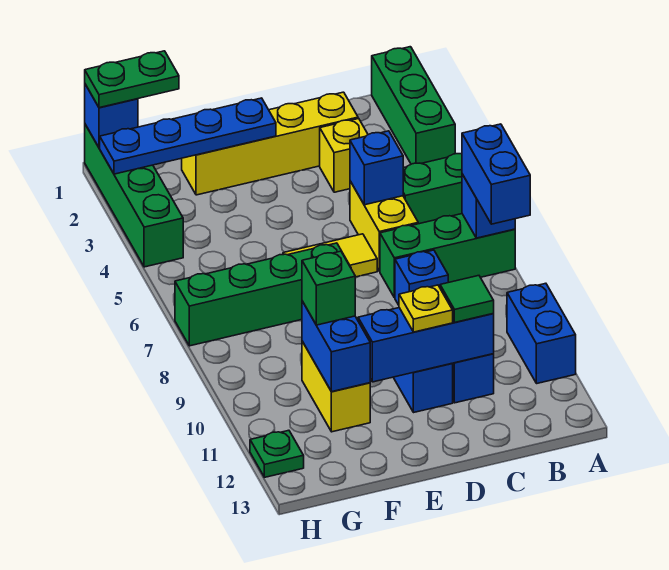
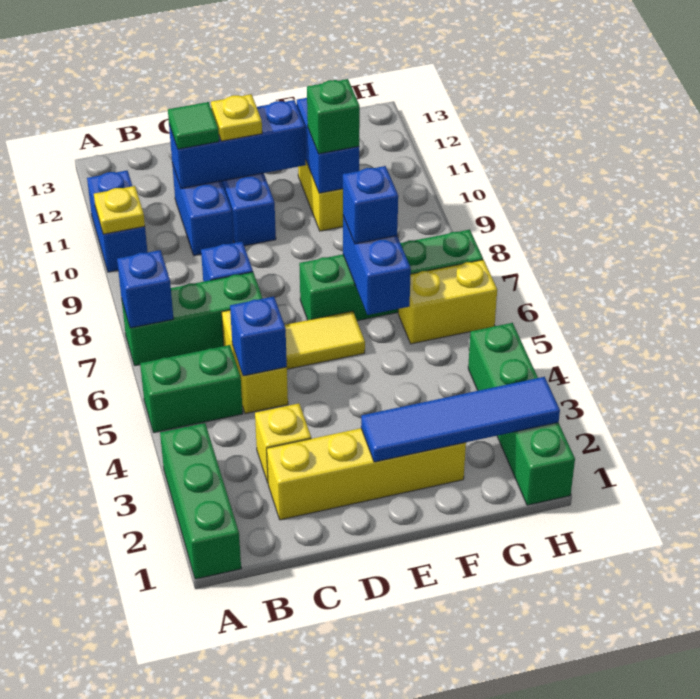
blue brick A7:A8 level 3 -> blue brick F6:F7 level 2
none -> yellow plate A10 level 2
blue plate E2:H2 level 2 -> blue tile E2:H2 level 2
green plate G1:H1 level 3 -> none
none -> yellow brick G6:H6 level 1
blue brick H1 level 2 -> blue brick F7 level 3
green plate H12 level 1 -> none

